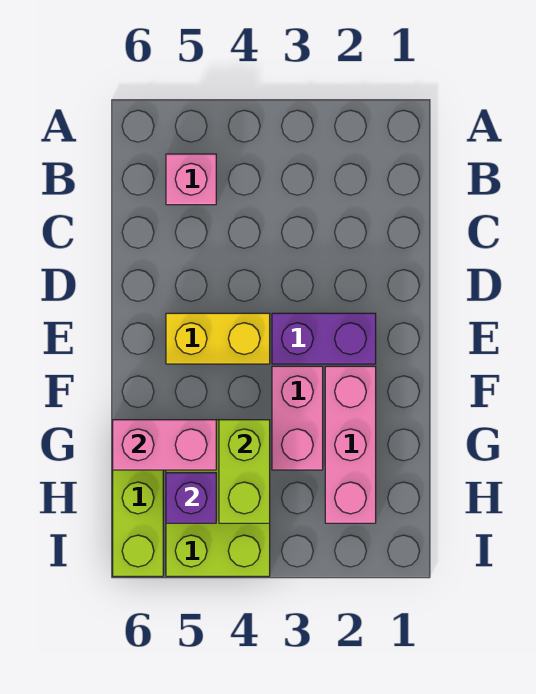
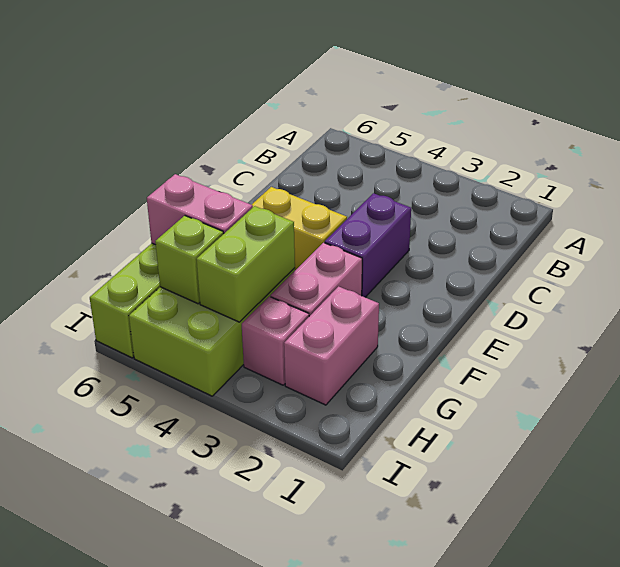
pink brick B5 level 1 -> pink brick H3 level 1
purple brick E2:E3 level 1 -> purple brick D3:E3 level 1
pink brick F2:H2 level 1 -> pink brick G2:H2 level 1
purple brick H5 level 2 -> lime brick H5 level 2

